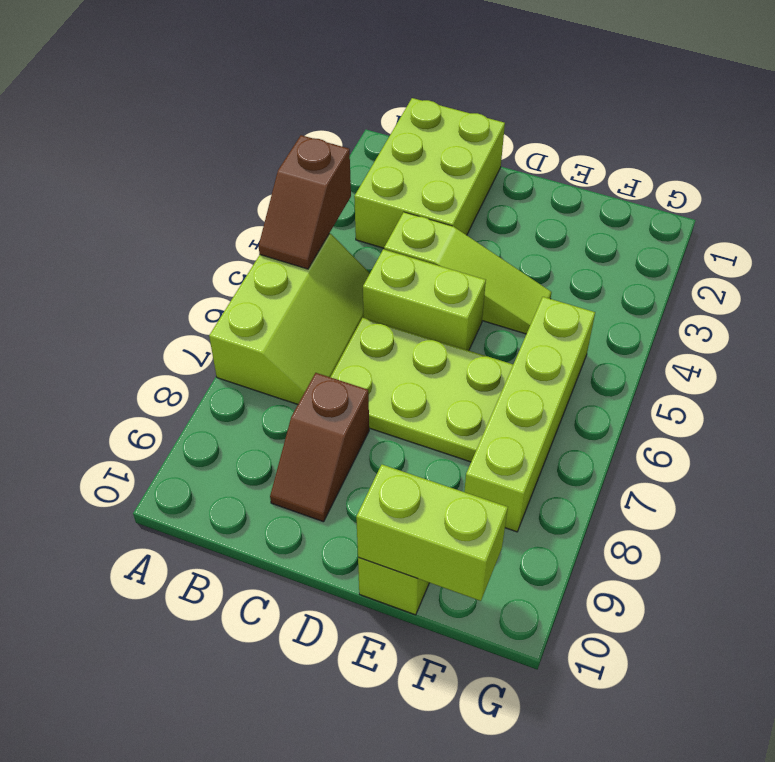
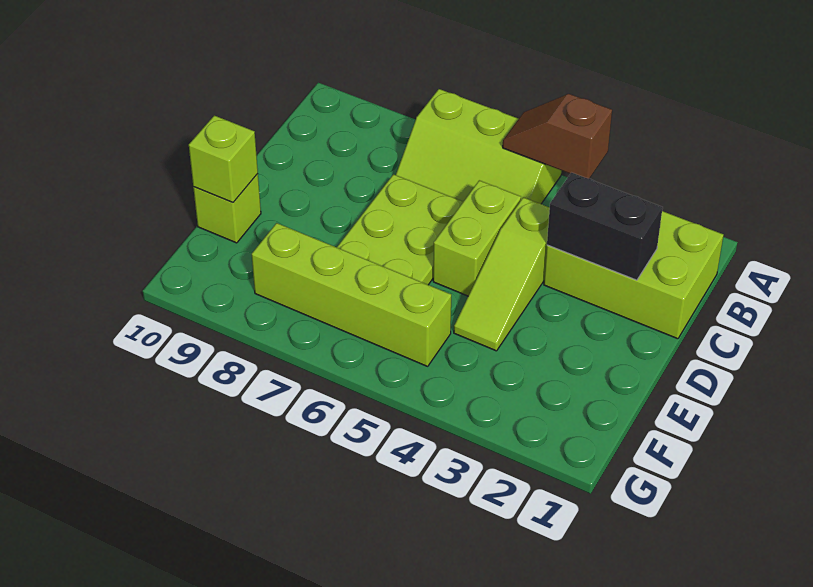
none -> black brick C2:C3 level 2
brown slope C8:C9 level 1 top 8 -> none
lime brick E10:F10 level 2 -> lime brick E10 level 2

